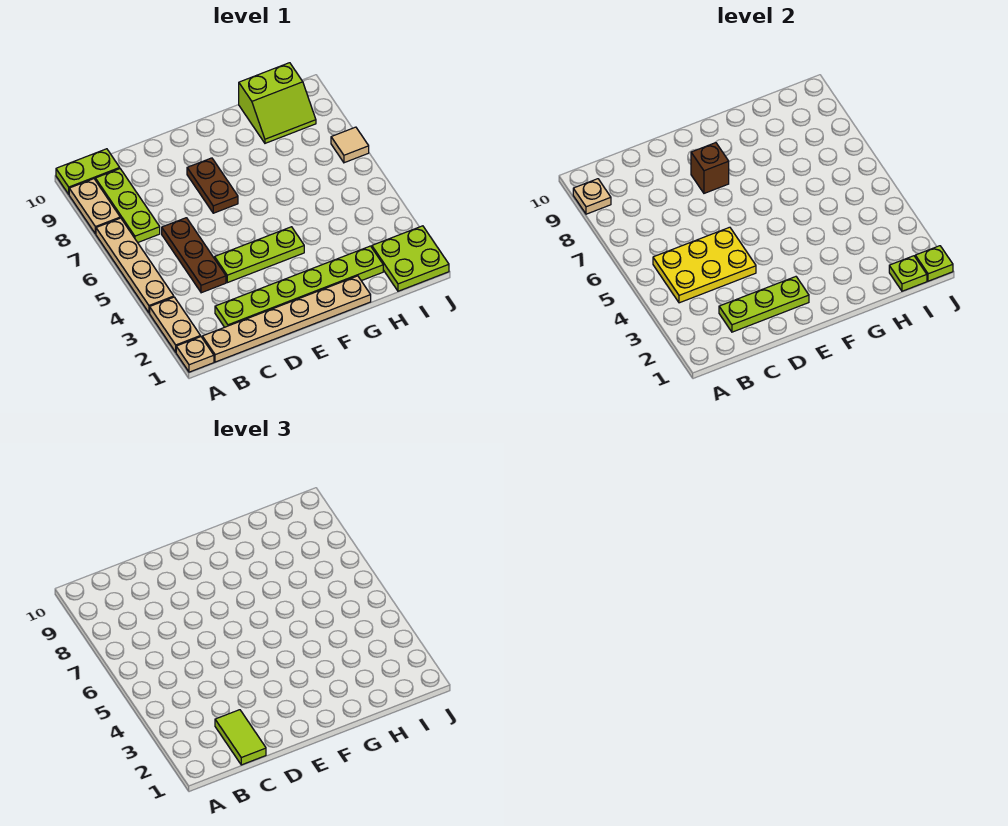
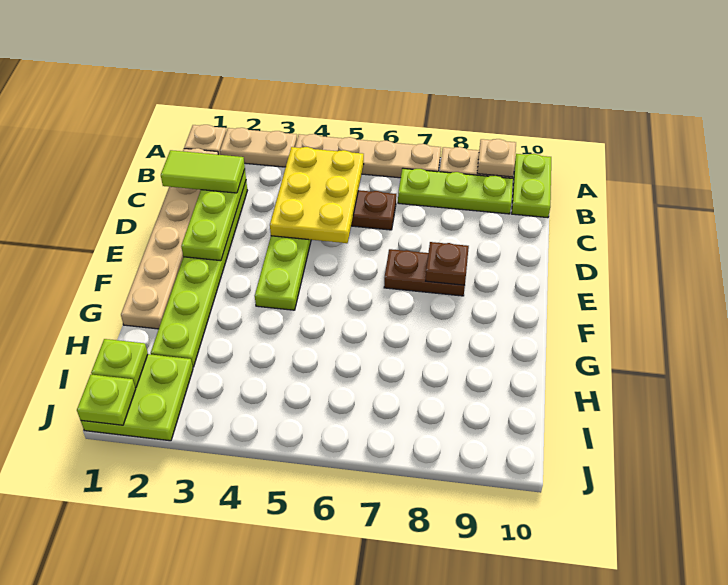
brown brick E8 level 2 -> brown plate E8 level 2
lime slope H9:I10 level 1 top 10 -> none
tan tile J7 level 1 -> none

